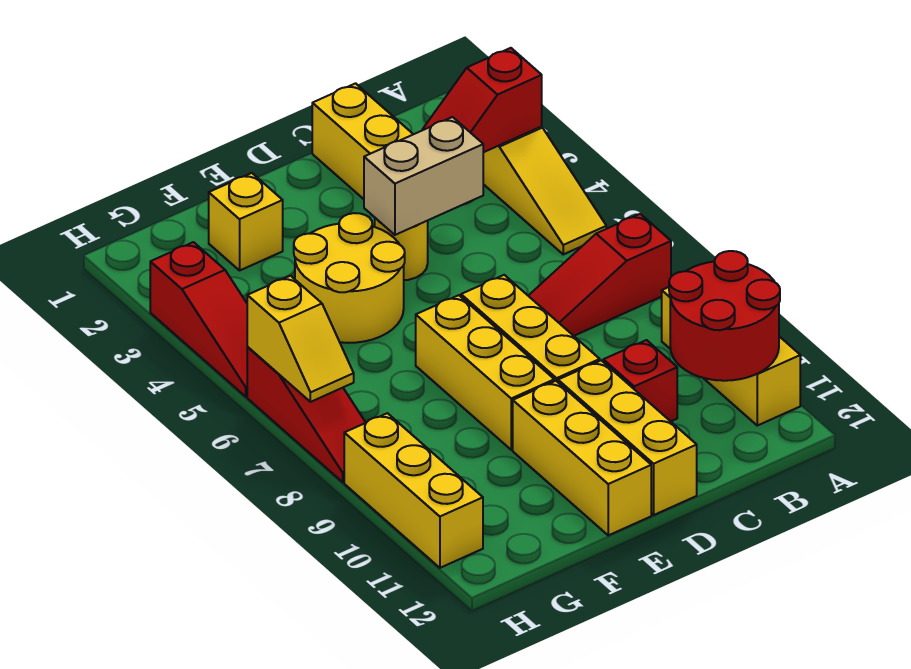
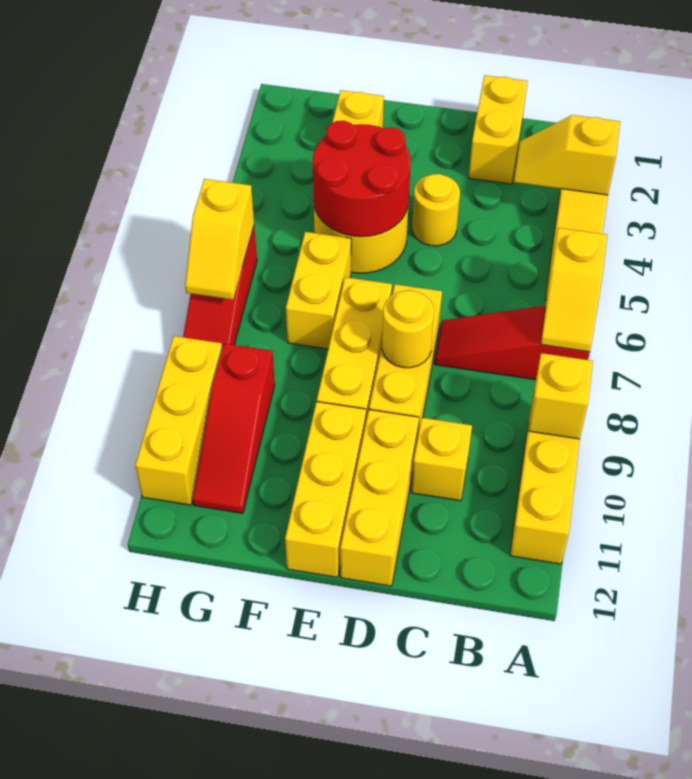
red slope A3:B3 level 2 top A -> yellow slope A3:B3 level 2 top A
none -> yellow slope A6:A7 level 2 top 6
none -> yellow brick A9 level 2
red round brick A10:B11 level 2 -> red round brick E4:F5 level 2
tan brick C4:D4 level 2 -> none
red brick C10 level 1 -> yellow brick C10 level 1
none -> yellow round brick D8 level 2
none -> yellow brick F6:F7 level 1
red slope H3:H5 level 1 top 3 -> red slope G9:G11 level 1 top 9

